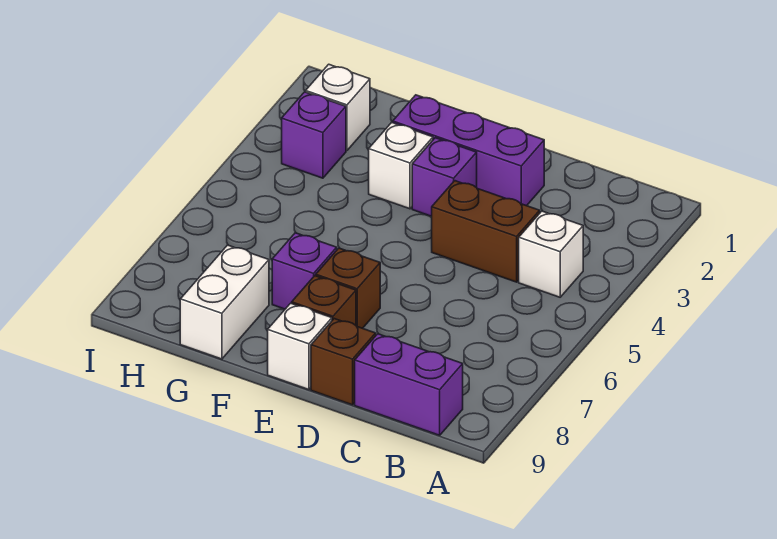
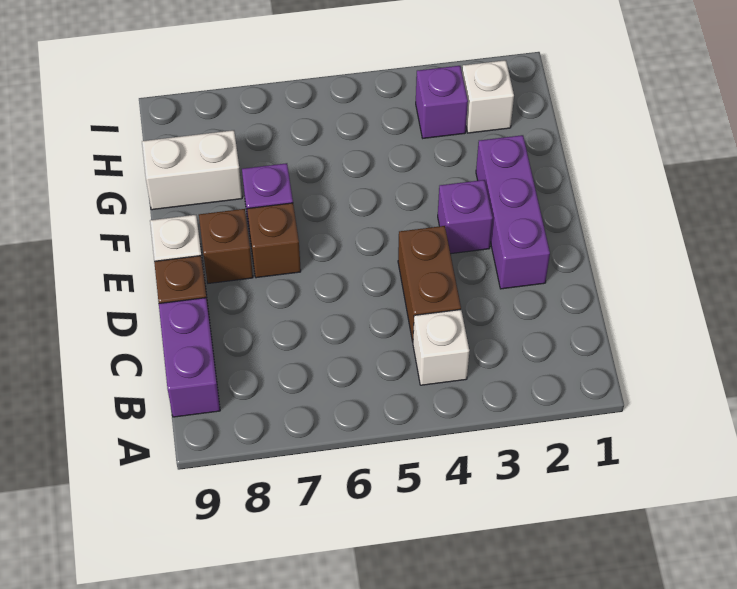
white brick F3 level 1 -> none

